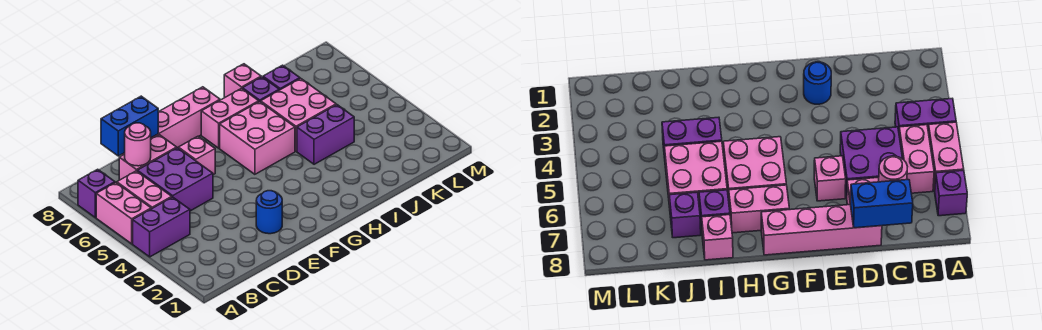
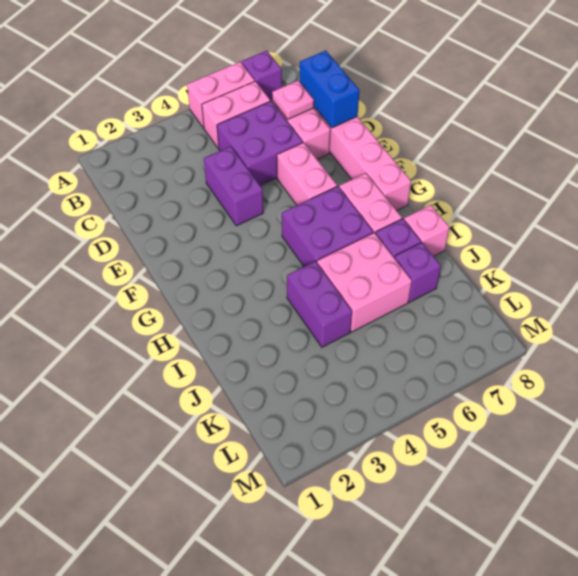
purple brick A4:B4 level 1 -> purple brick D4:E4 level 1
pink round brick C7 level 2 -> pink plate C7 level 2
blue round brick E2 level 1 -> none
pink brick E6 level 1 -> pink brick E6:F6 level 1
pink brick G5:H6 level 1 -> purple brick G5:H6 level 1

